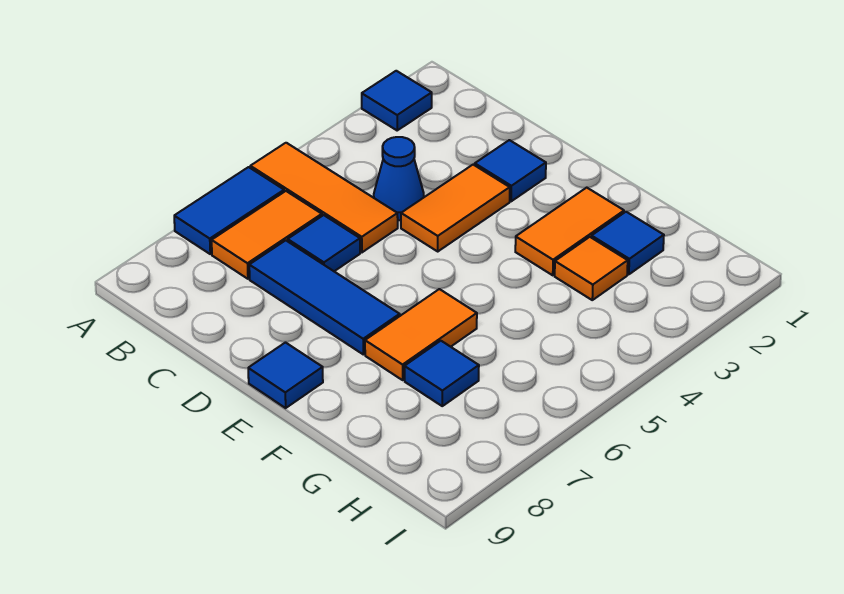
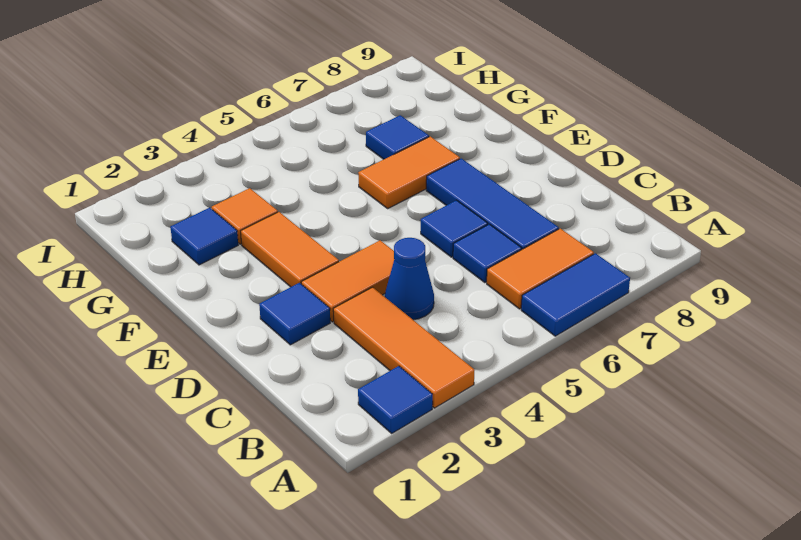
orange tile A5:C5 level 1 -> orange tile A3:C3 level 1
blue tile E9 level 1 -> blue tile D6 level 1
orange tile F2:F3 level 1 -> orange tile E3:F3 level 1

